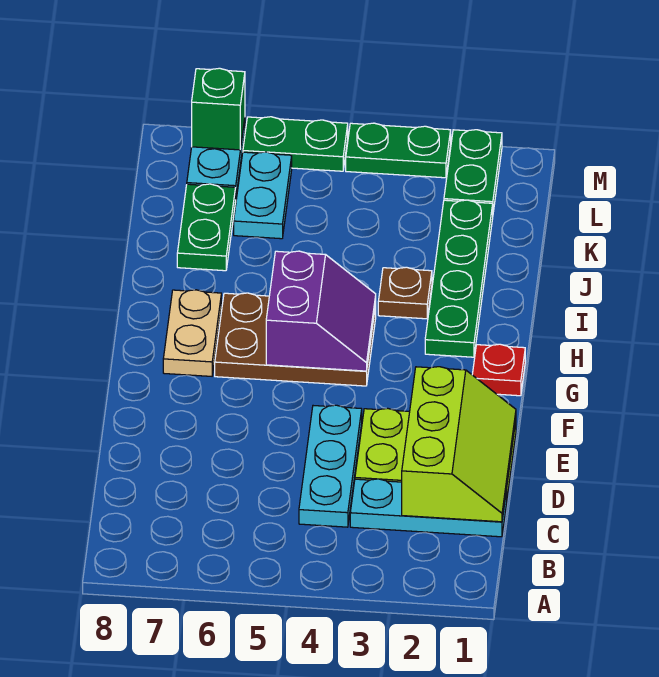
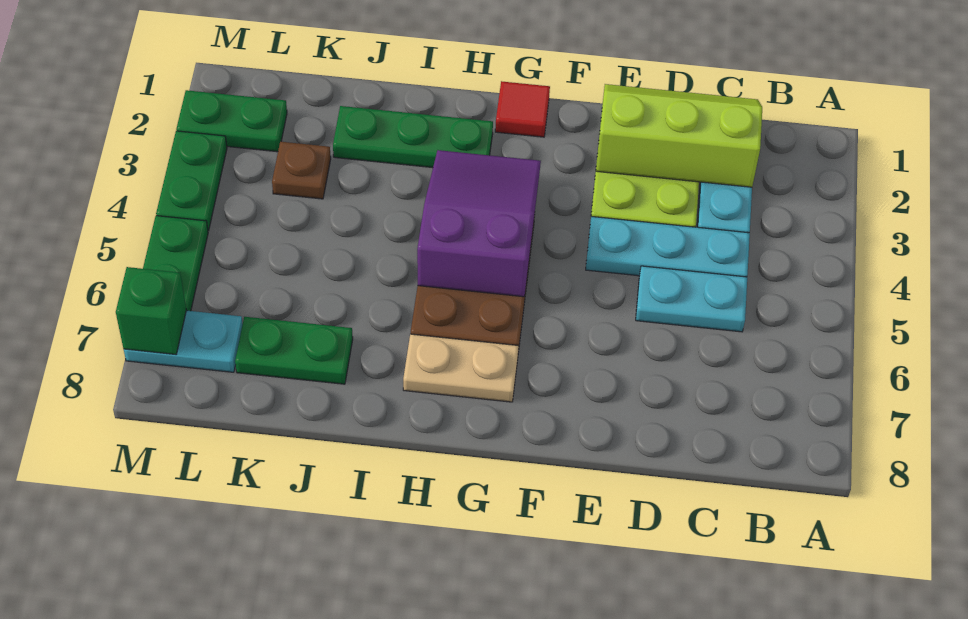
red plate G1 level 1 -> red tile G1 level 1
purple slope G4:H5 level 2 top 5 -> purple slope G3:H5 level 2 top 5
green plate H2:K2 level 1 -> green plate H2:J2 level 1
brown plate I3 level 1 -> brown plate K3 level 1
cyan plate K6:L6 level 1 -> cyan plate C5:D5 level 1

